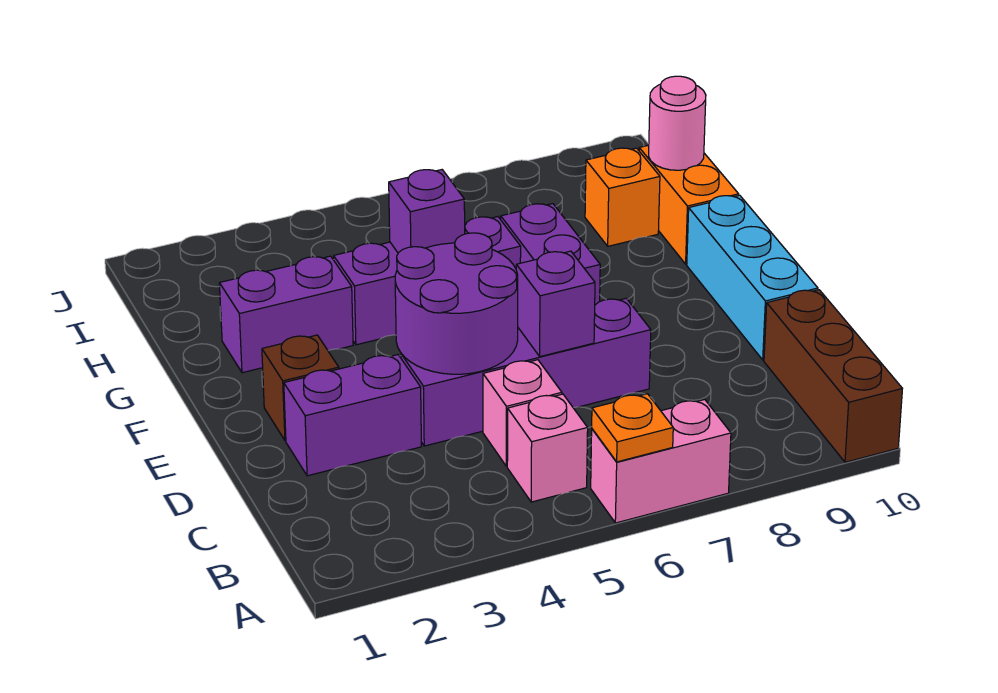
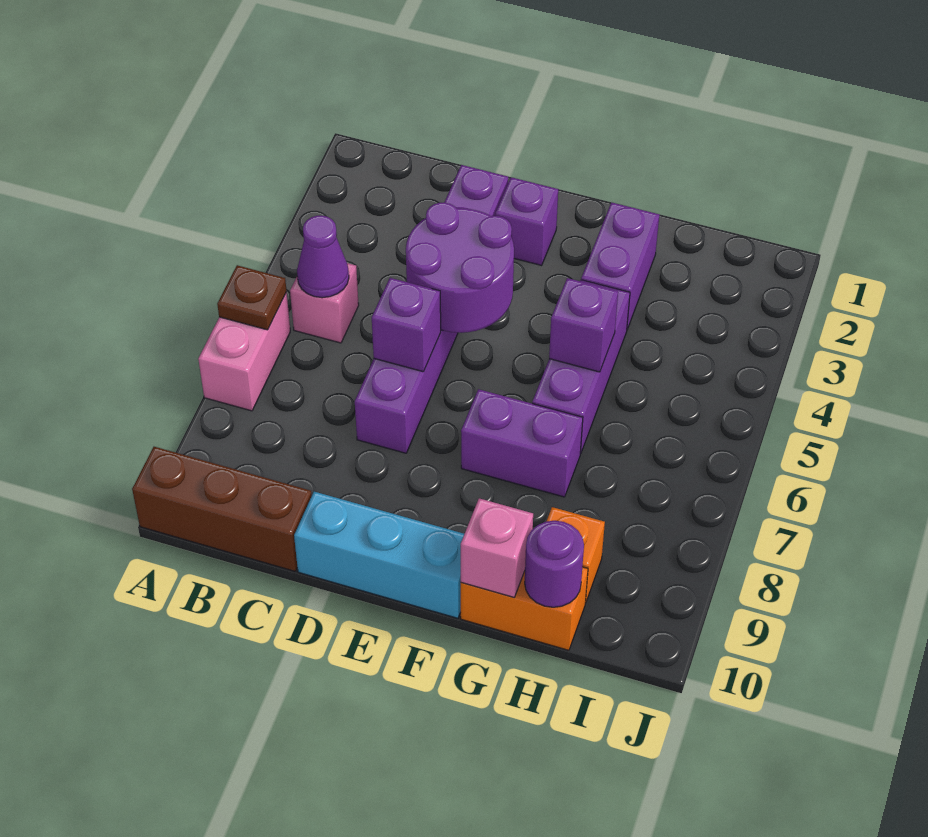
orange plate A6 level 2 -> brown plate A6 level 2
none -> purple cone B5 level 2
pink brick C5 level 1 -> pink brick G10 level 2
brown brick E2 level 1 -> purple brick E2 level 1
pink round brick H10 level 2 -> purple round brick H10 level 2

